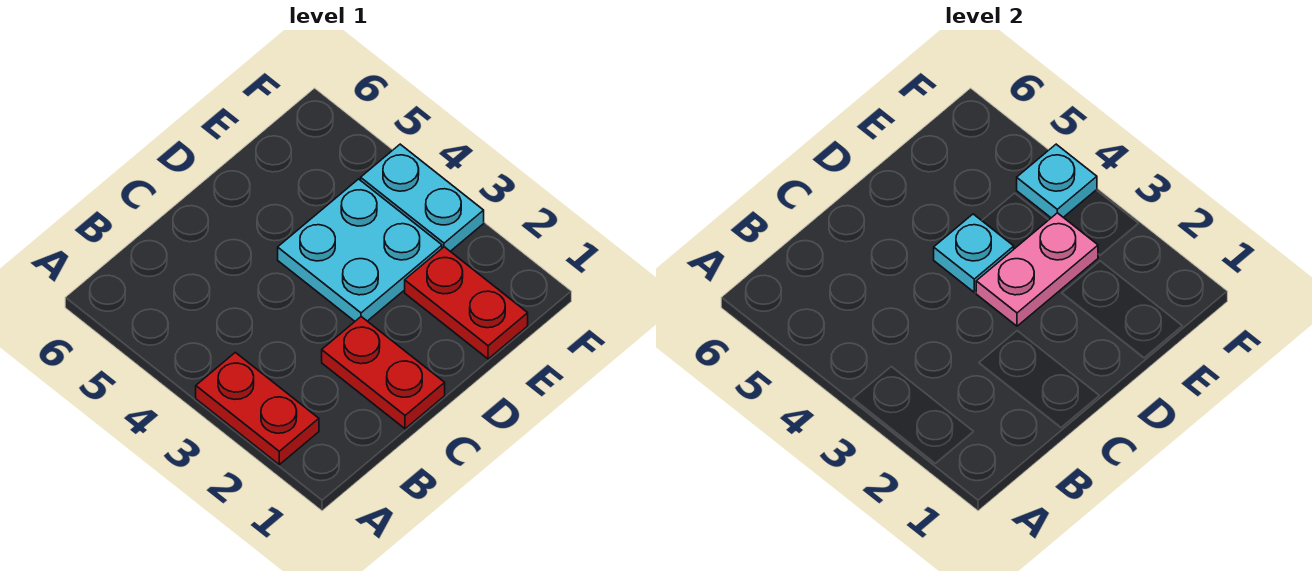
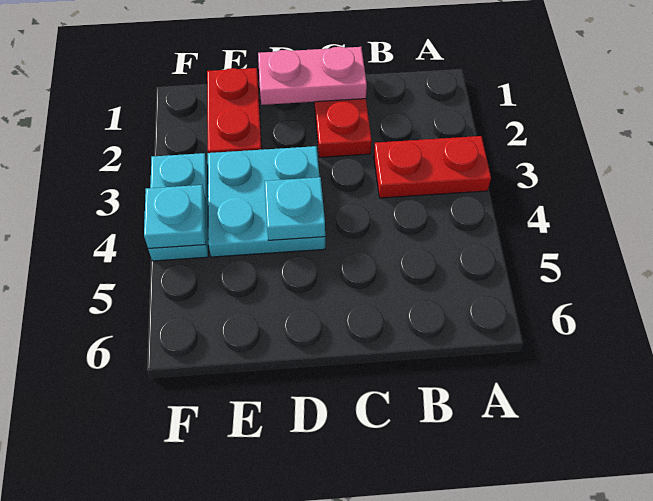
red plate A2:A3 level 1 -> red plate A3:B3 level 1
pink plate D3:E3 level 2 -> pink plate C1:D1 level 2

